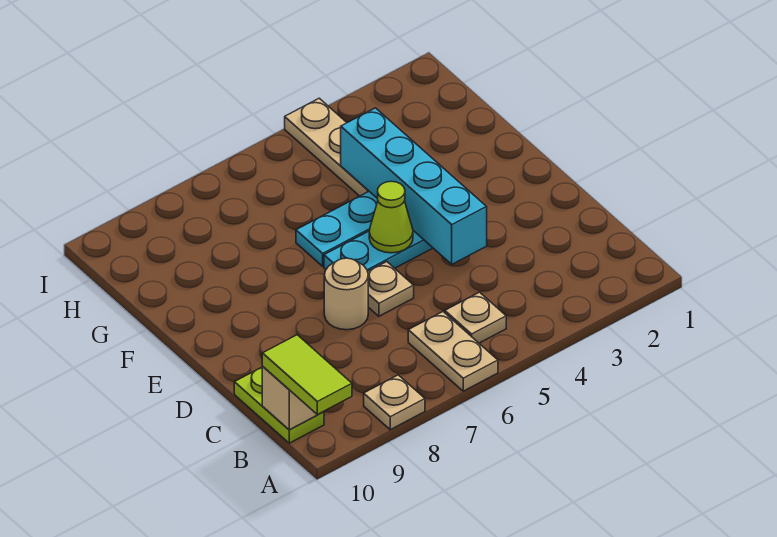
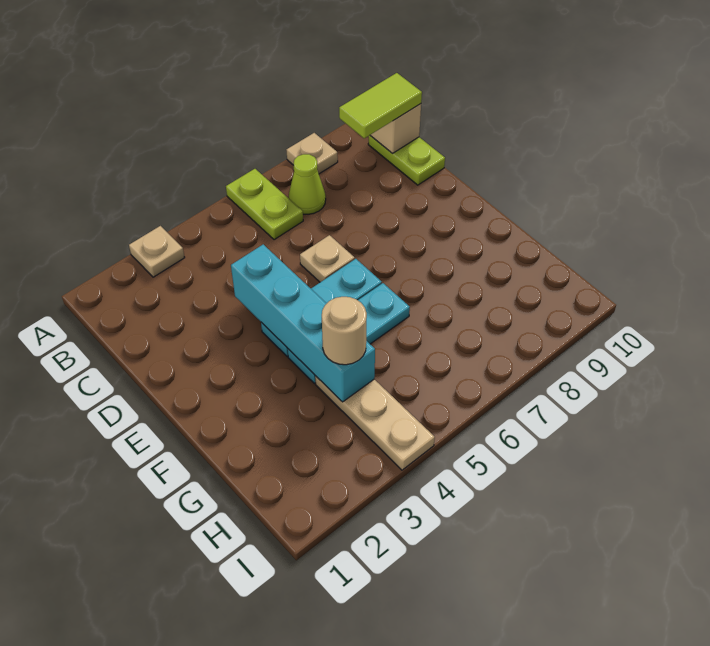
tan plate A6:B6 level 1 -> lime plate A6:B6 level 1
lime tile A10:B10 level 3 -> lime tile B9:B10 level 3
tan plate B5 level 1 -> tan plate A3 level 1
tan round brick D7 level 1 -> tan round brick G4 level 3
lime cone E5 level 2 -> lime cone B7 level 1

